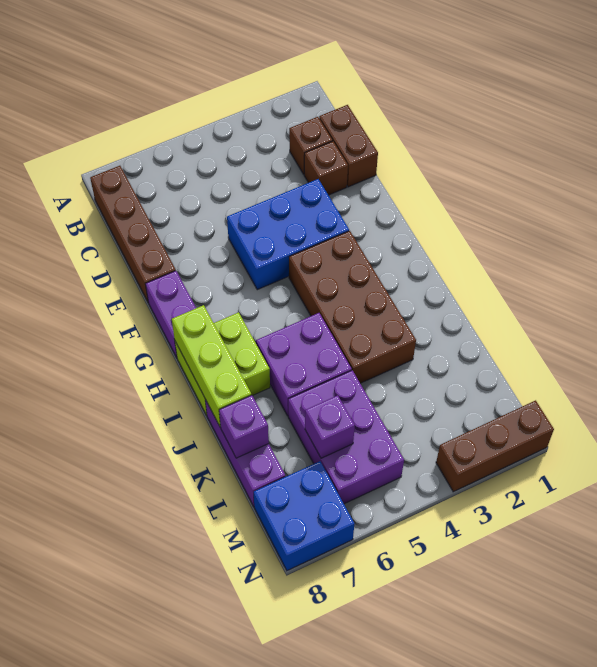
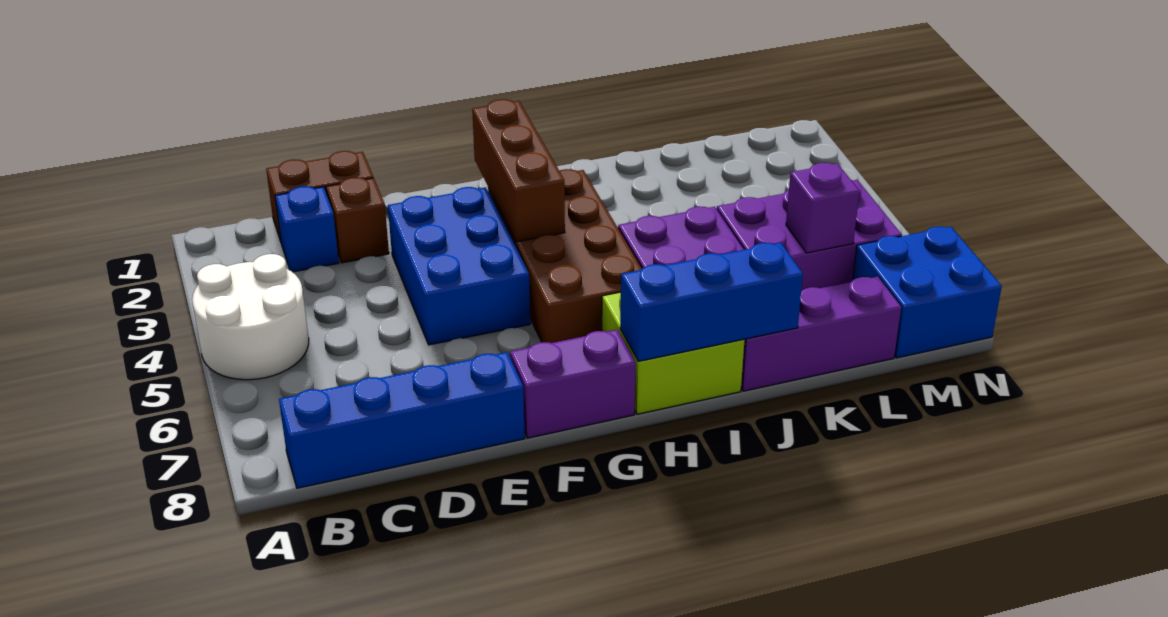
none -> white round brick A4:B5 level 1
brown brick B8:E8 level 1 -> blue brick B8:E8 level 1
brown brick C2 level 1 -> blue brick C2 level 1
brown brick G3:J4 level 1 -> brown brick G3:H6 level 1
lime brick H8:J8 level 2 -> blue brick H8:J8 level 2
purple brick K8 level 2 -> none
brown brick N1:N3 level 1 -> brown brick G2:G4 level 2

